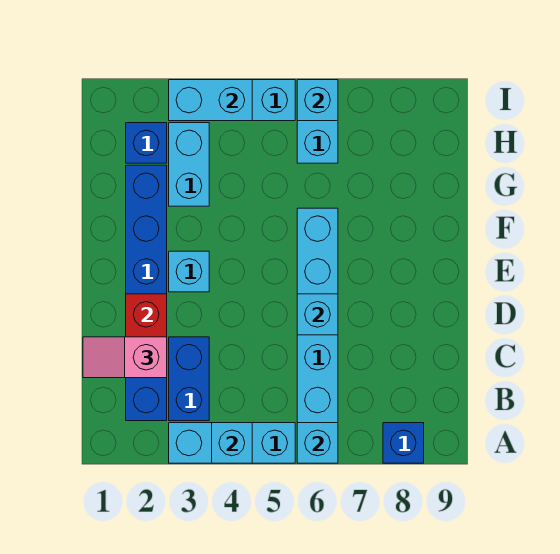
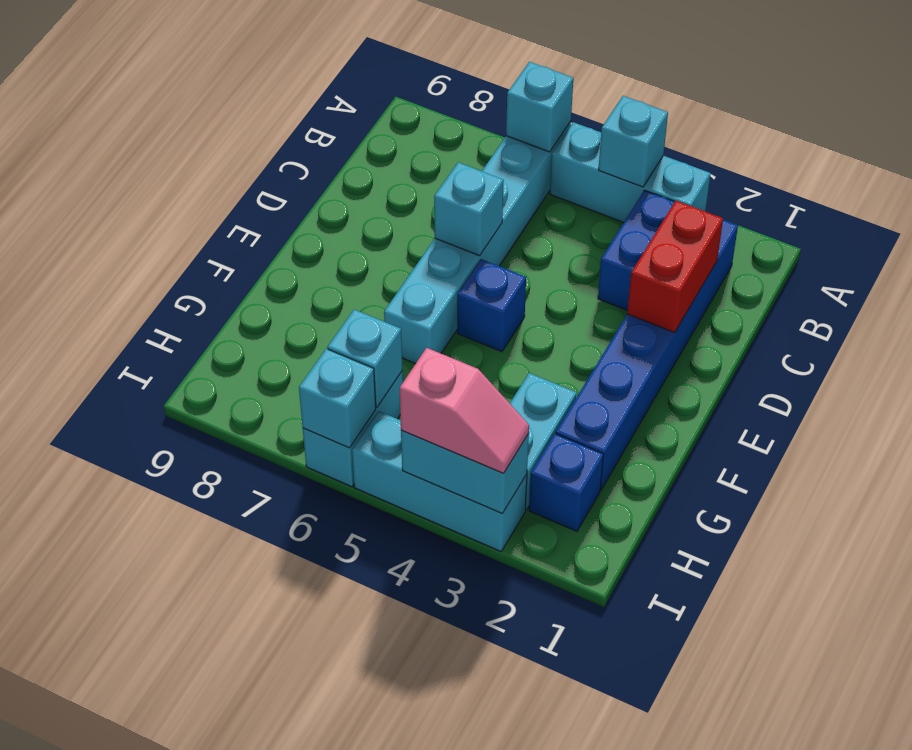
blue brick A8 level 1 -> blue brick E5 level 1
pink slope C1:C2 level 3 top 2 -> pink slope I3:I4 level 3 top 4
cyan brick E3 level 1 -> cyan brick H6 level 2

